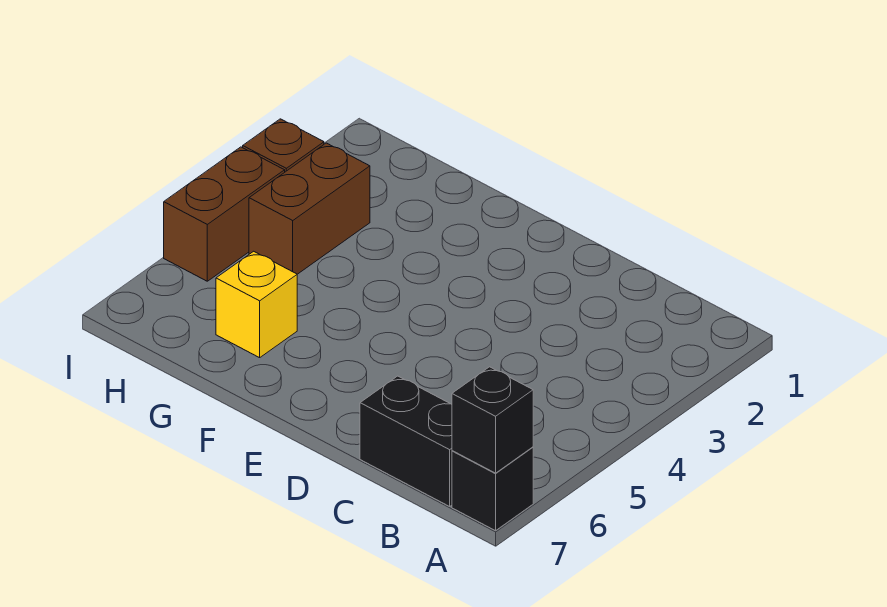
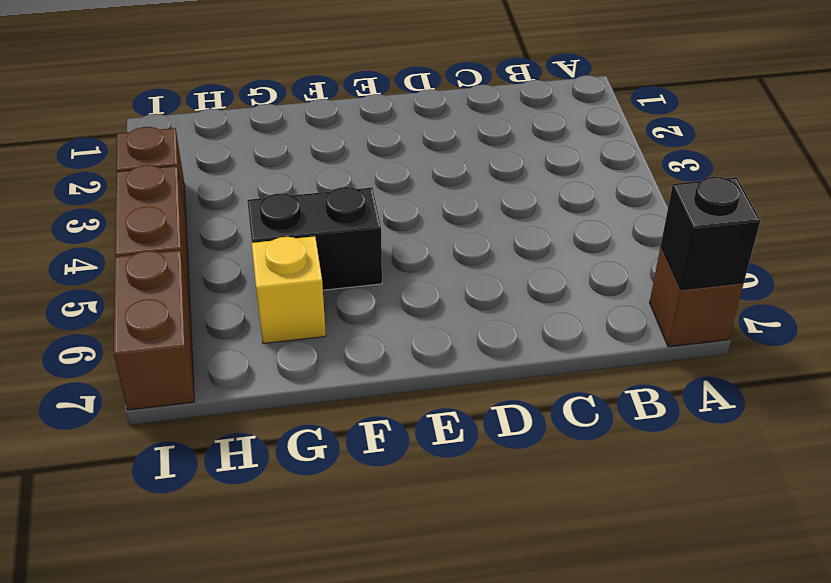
black brick A7 level 1 -> brown brick A7 level 1
black brick B7:C7 level 1 -> black brick F5:G5 level 1
brown brick H3:H4 level 1 -> brown brick I6:I7 level 1

